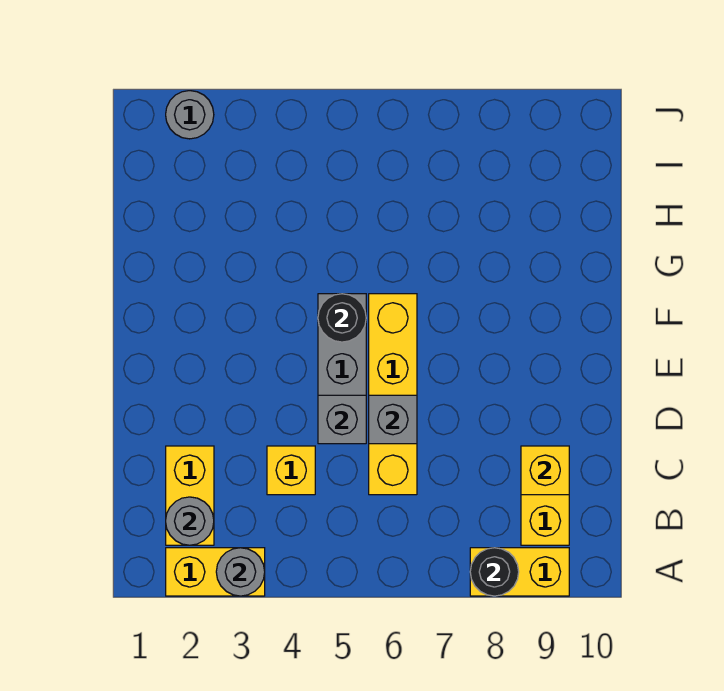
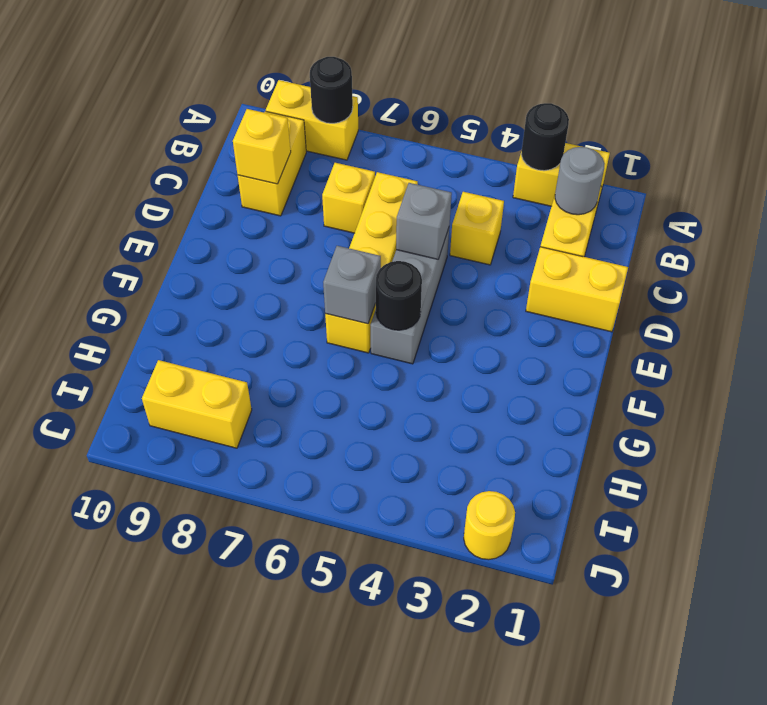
grey round brick A3 level 2 -> black round brick A3 level 2
none -> yellow brick C7 level 1
none -> yellow brick D1:D2 level 1
grey brick D6 level 2 -> grey brick F6 level 2
none -> yellow brick I8:I9 level 1
grey round brick J2 level 1 -> yellow round brick J2 level 1

